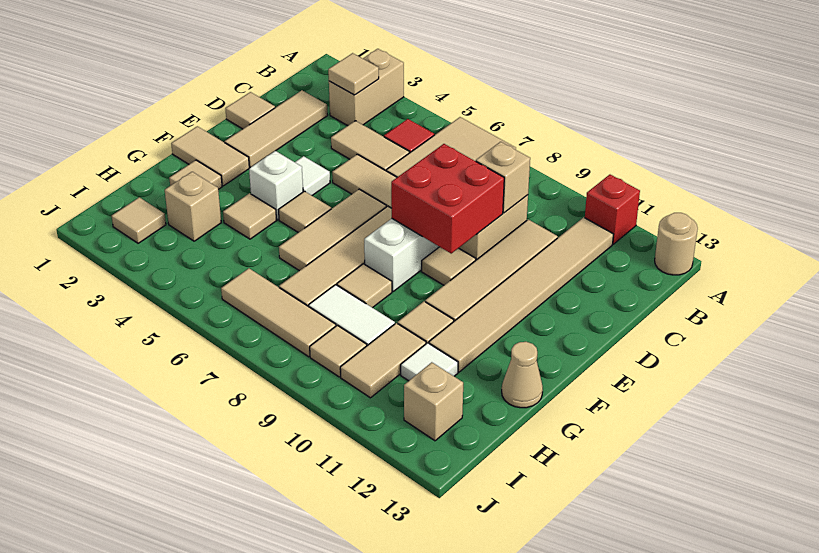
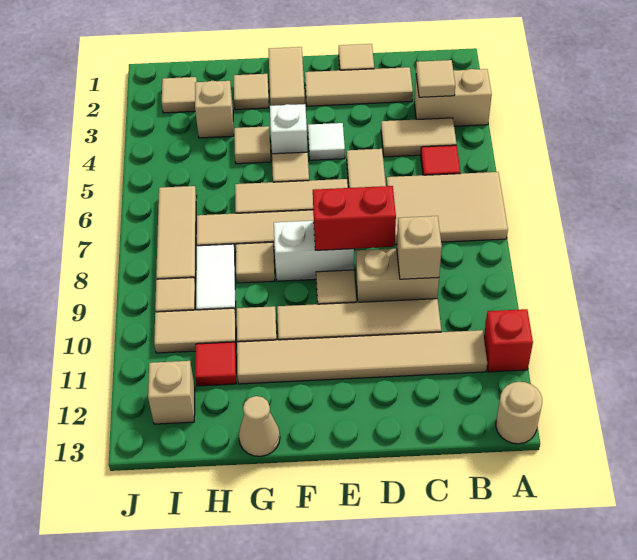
tan tile C4:C5 level 1 -> tan tile B4:C4 level 1
red brick D8:E9 level 2 -> red brick D8:E8 level 2
white tile H11 level 1 -> red tile H11 level 1

